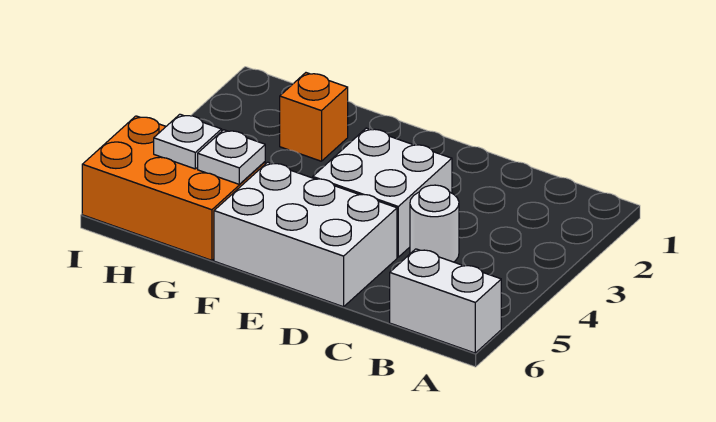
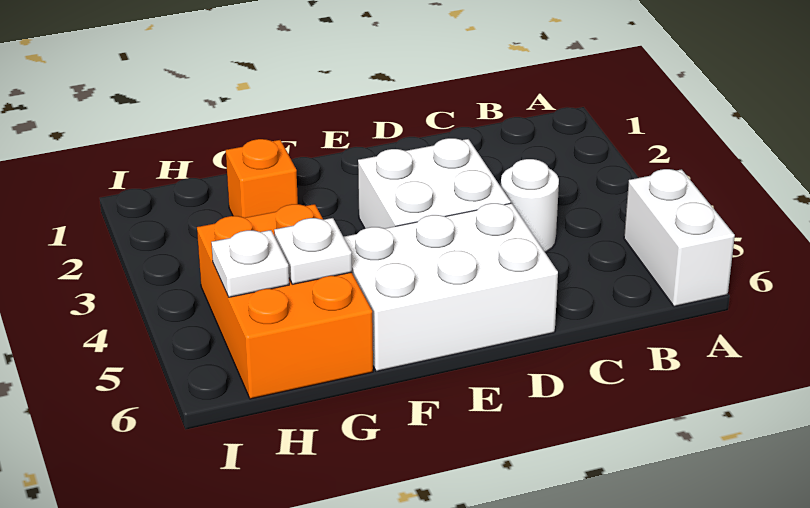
white brick A6:B6 level 1 -> white brick A5:A6 level 1
orange brick G5:I6 level 1 -> orange brick G4:H6 level 1

